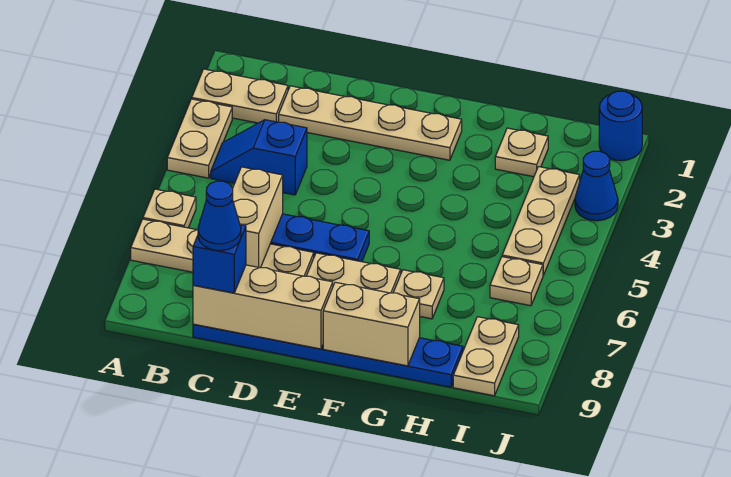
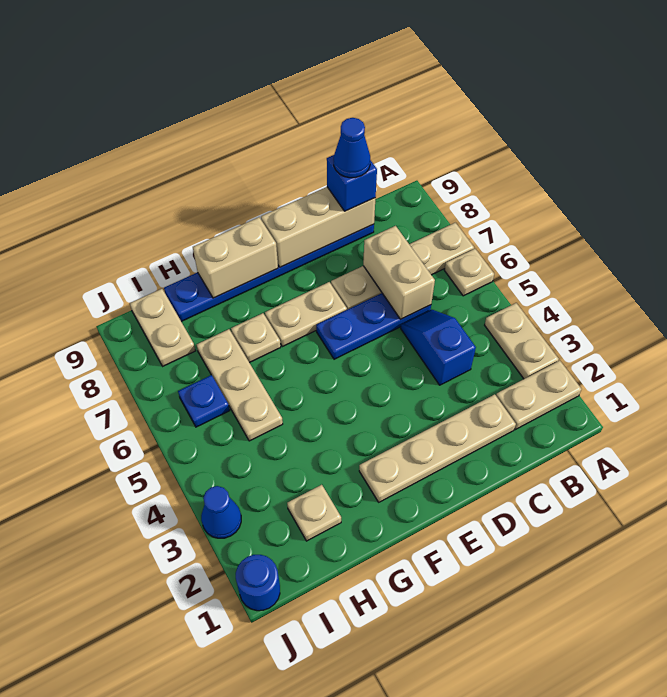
blue slope B4:C4 level 1 top C -> blue slope C4:C5 level 1 top 4
tan plate I3:I5 level 1 -> tan plate H5:H7 level 1
tan plate I6 level 1 -> blue plate I6 level 1

